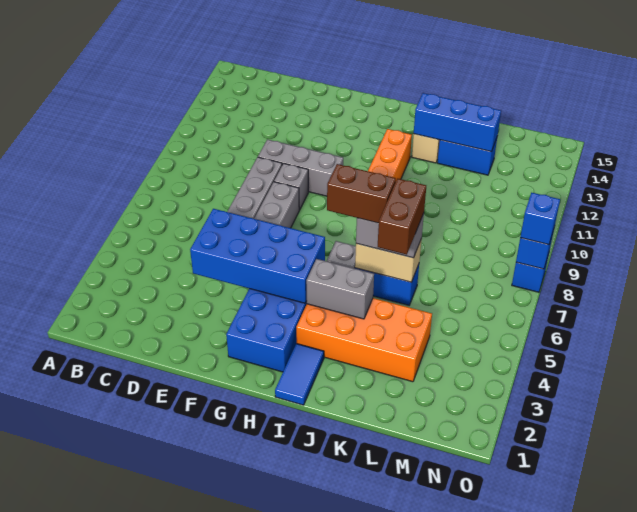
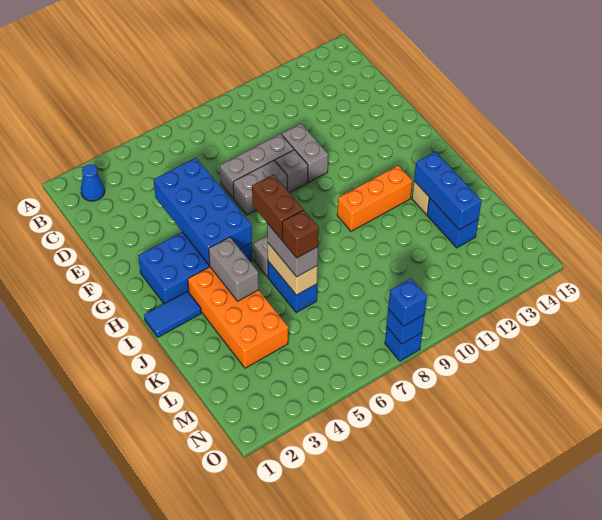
none -> blue cone B2 level 1
grey brick E10:G10 level 1 -> grey brick E10:F10 level 1
brown brick K5:K6 level 4 -> brown brick K6 level 4

